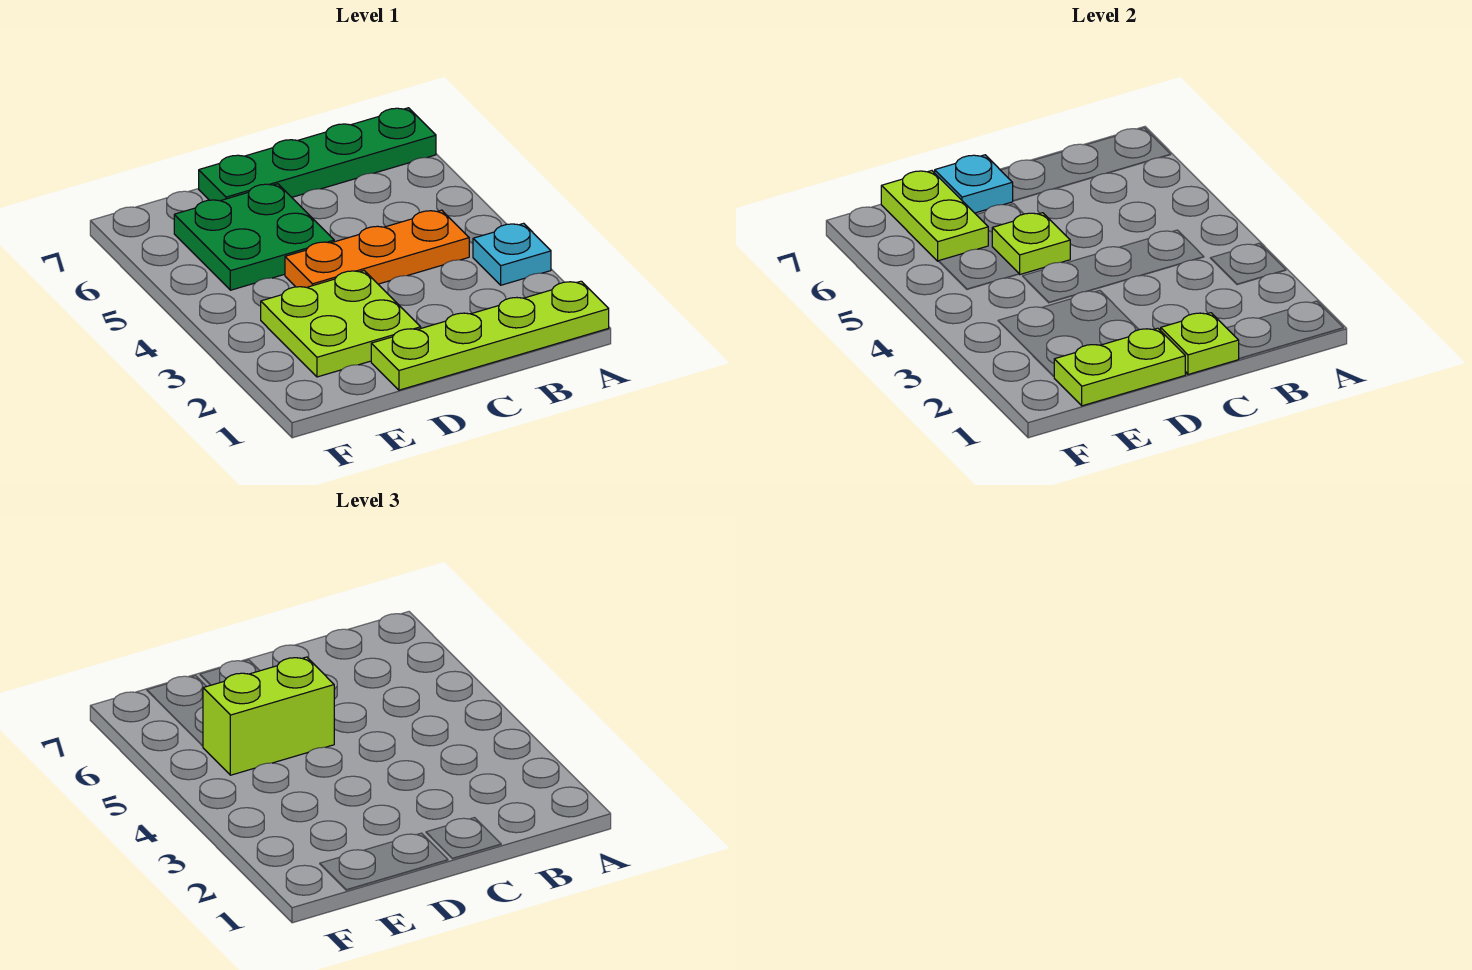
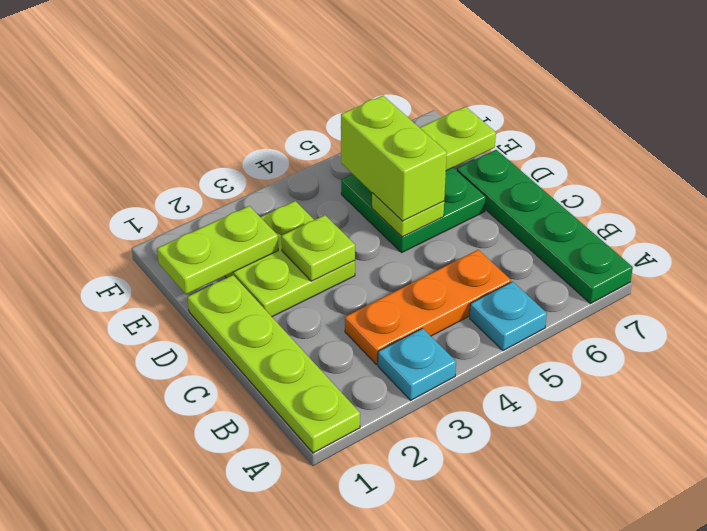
orange plate B4:D4 level 1 -> orange plate B3:B5 level 1
lime plate C1 level 2 -> lime plate D3 level 2
lime plate D1:E1 level 2 -> lime plate E1:E2 level 2
cyan plate D7 level 2 -> cyan plate A5 level 1

